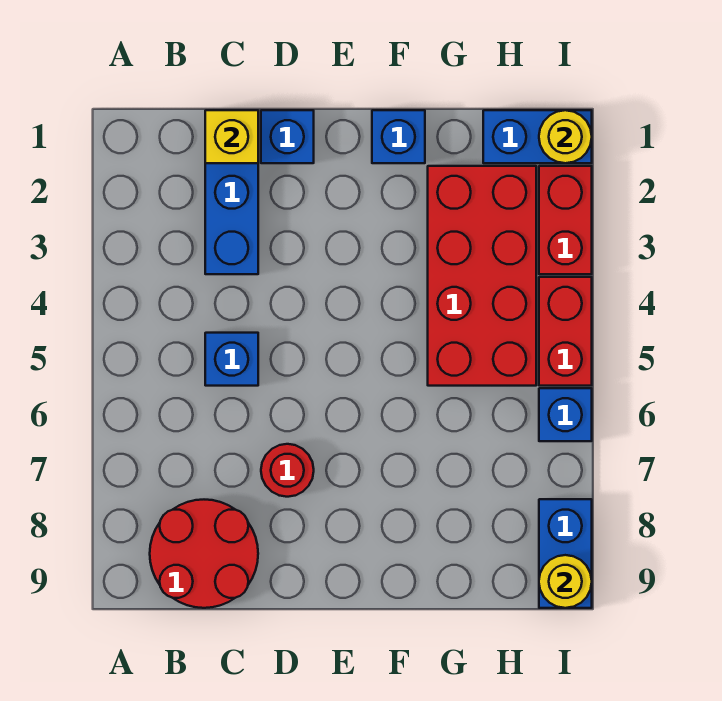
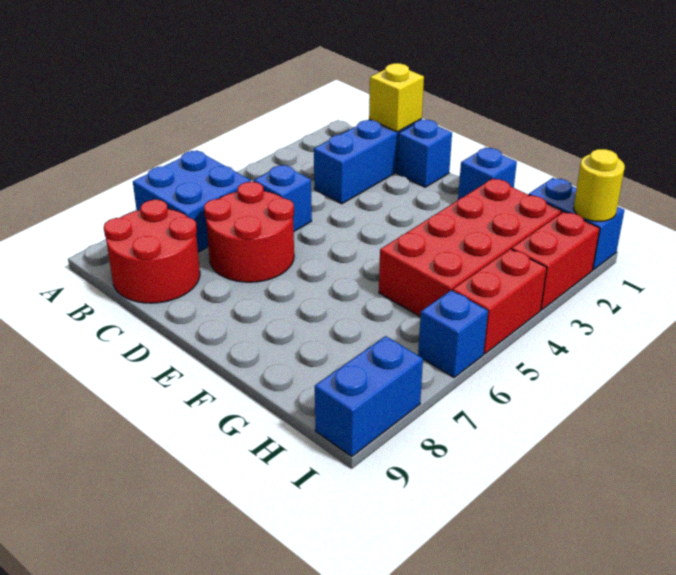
none -> blue brick A6:B7 level 1
red round brick D7 level 1 -> red round brick C6:D7 level 1
yellow round brick I9 level 2 -> none

